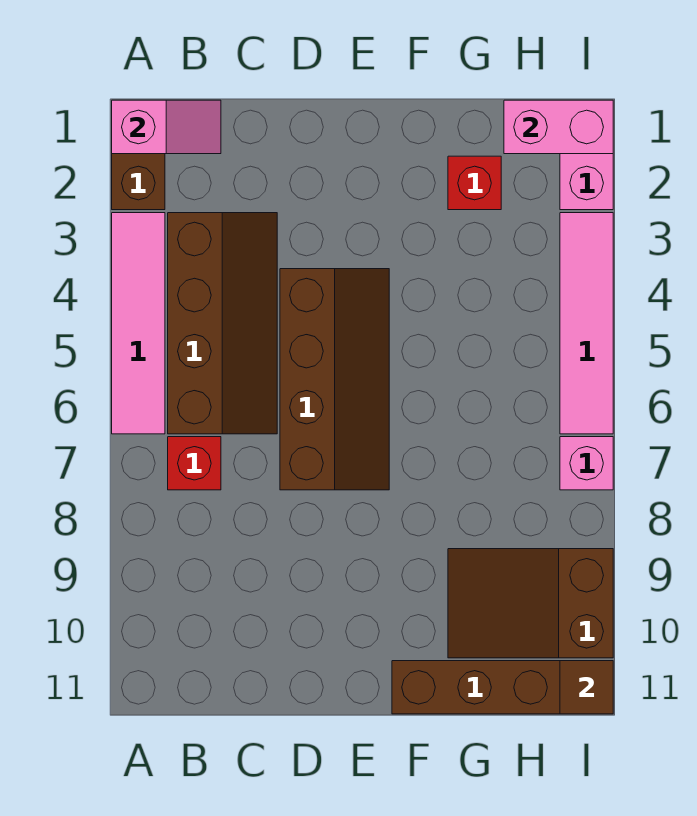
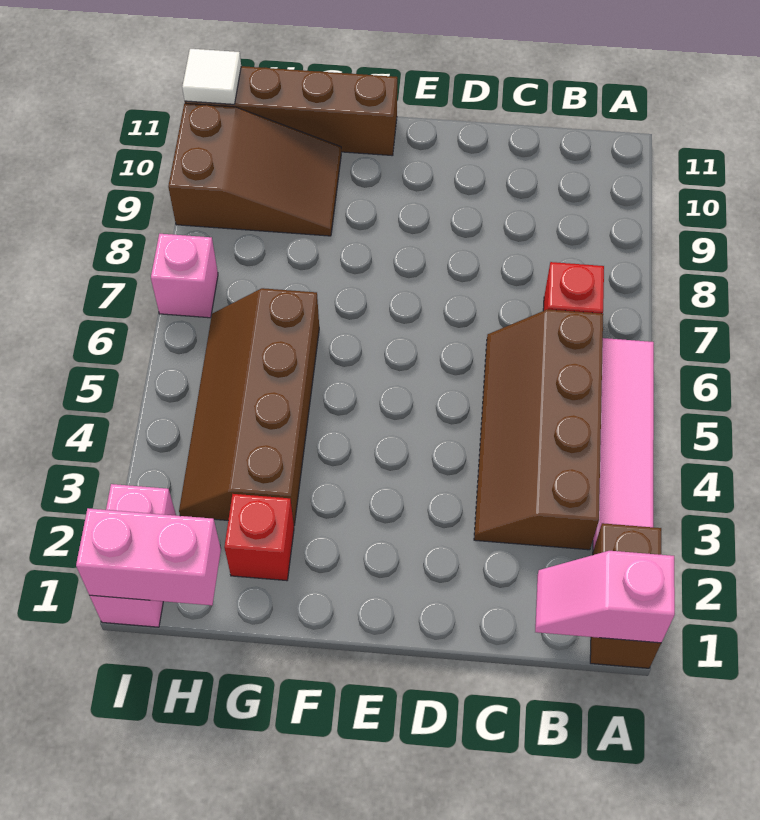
brown slope D4:E7 level 1 top D -> brown slope G3:H6 level 1 top G
pink tile I3:I6 level 1 -> none
brown tile I11 level 2 -> white tile I11 level 2

